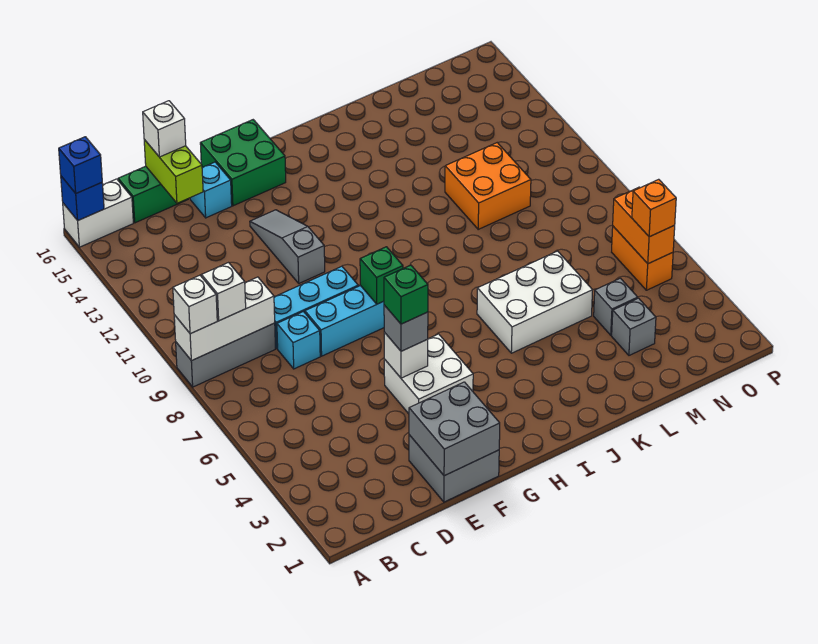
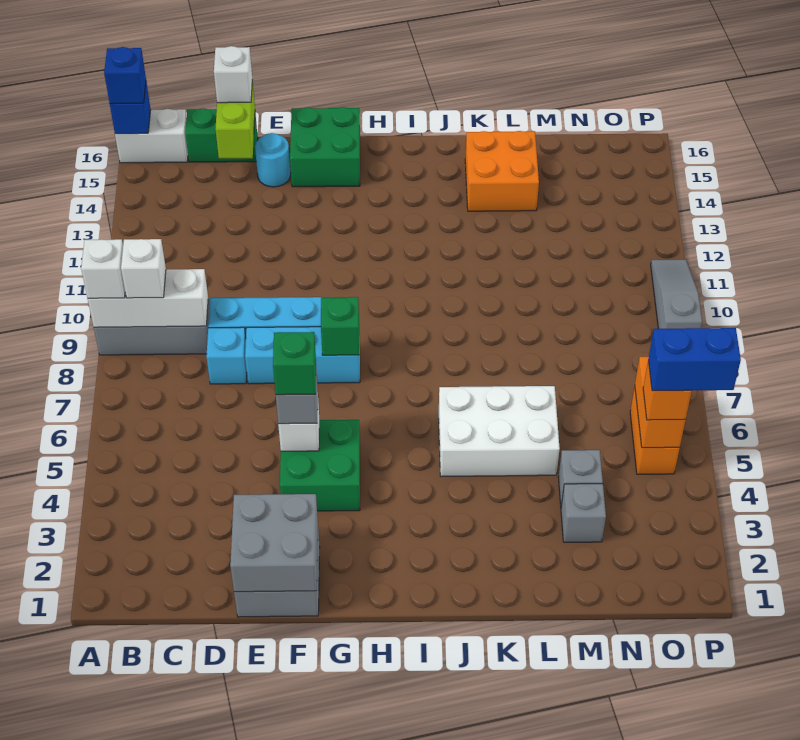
cyan brick E15 level 1 -> cyan round brick E15 level 1
white brick F4:G5 level 1 -> green brick F4:G5 level 1
grey slope F11:F13 level 1 top 11 -> grey slope P9:P11 level 1 top 9
orange brick L10:M11 level 1 -> orange brick K14:L15 level 1
none -> blue brick O5:P5 level 4

